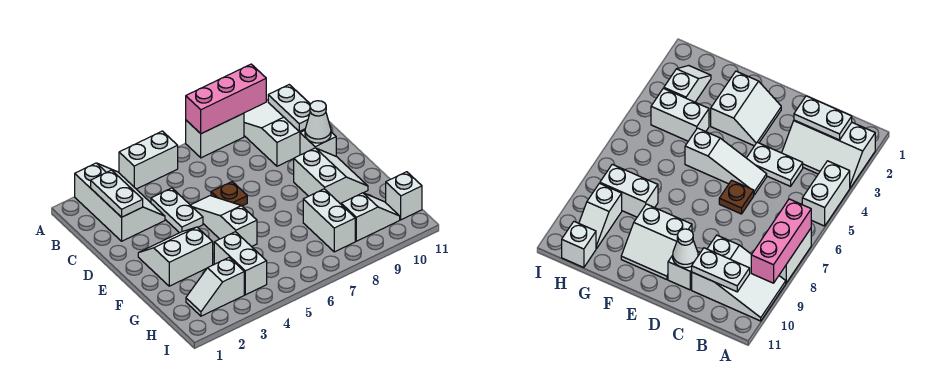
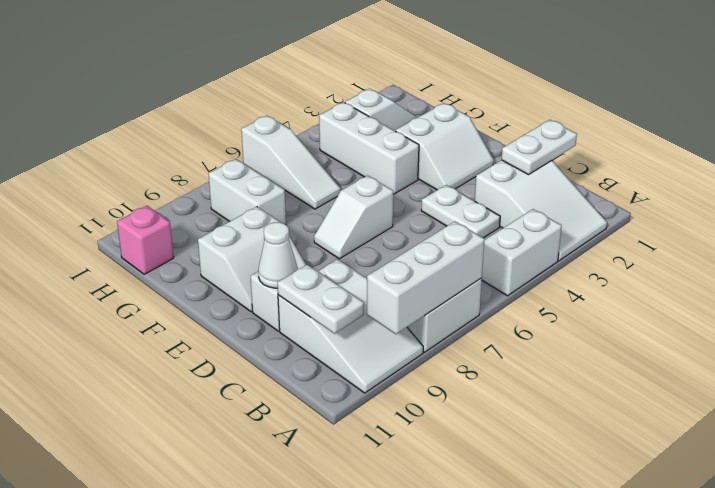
white slope A2:C3 level 1 top 2 -> white slope A2:C3 level 1 top C
pink brick A7:A9 level 2 -> white brick A7:A9 level 2
white plate B2:C2 level 2 -> white plate C1:C2 level 2
white slope D5:F5 level 1 top F -> white slope G6:I6 level 1 top I
brown plate D6 level 1 -> none
white slope E9:F10 level 1 top 9 -> white slope E9:F10 level 1 top F
white brick G4:H4 level 1 -> white brick F4:H4 level 1
white slope H9:H10 level 1 top 9 -> white slope E6:E7 level 1 top 6
white brick H11 level 1 -> pink brick H11 level 1

